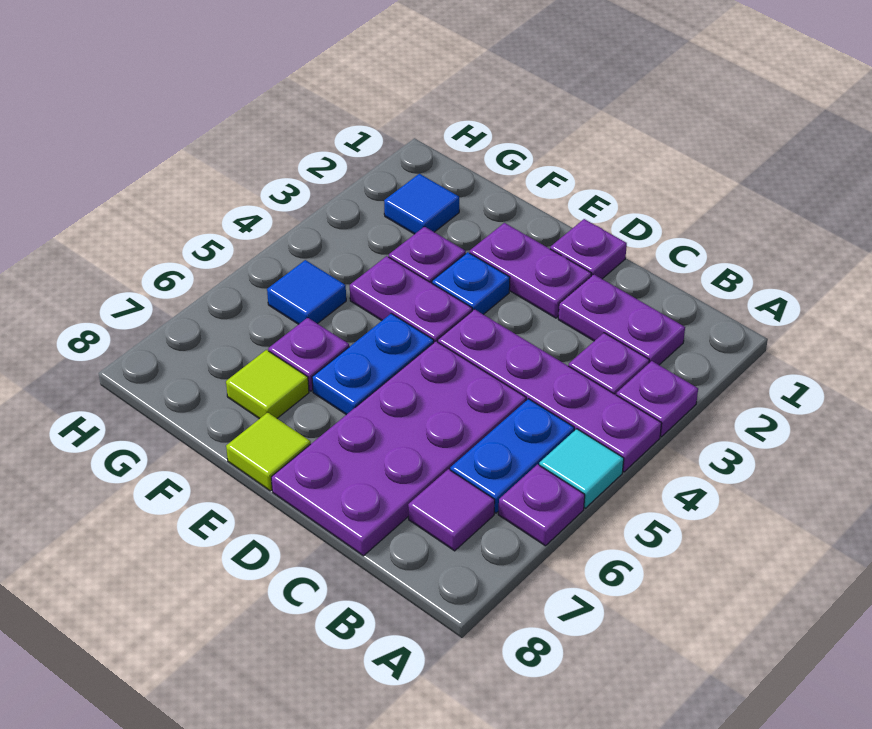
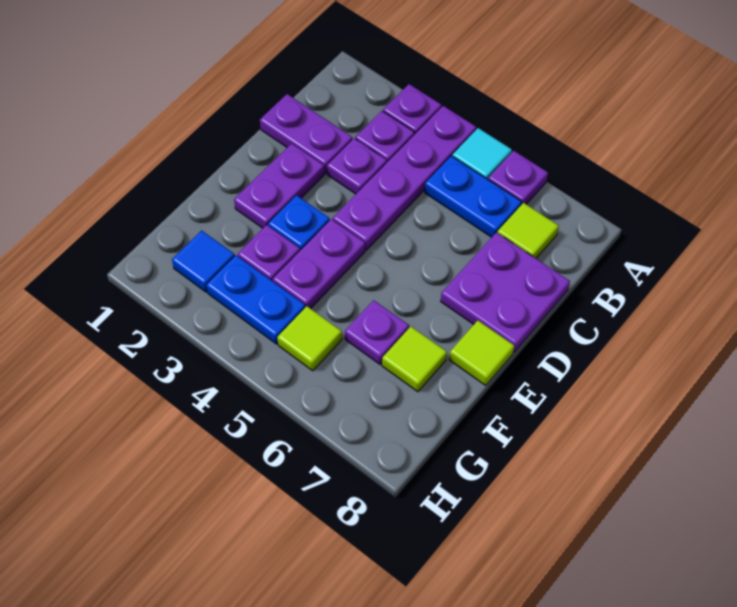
purple plate B2:C2 level 1 -> purple plate C1:C2 level 1
purple tile B7 level 1 -> lime tile B7 level 1
purple plate C5:D8 level 1 -> purple plate C7:D8 level 1
purple plate D1 level 1 -> purple plate C3 level 1
blue plate E5:E6 level 1 -> blue plate G3:G4 level 1
blue tile G5 level 1 -> lime tile G5 level 1

